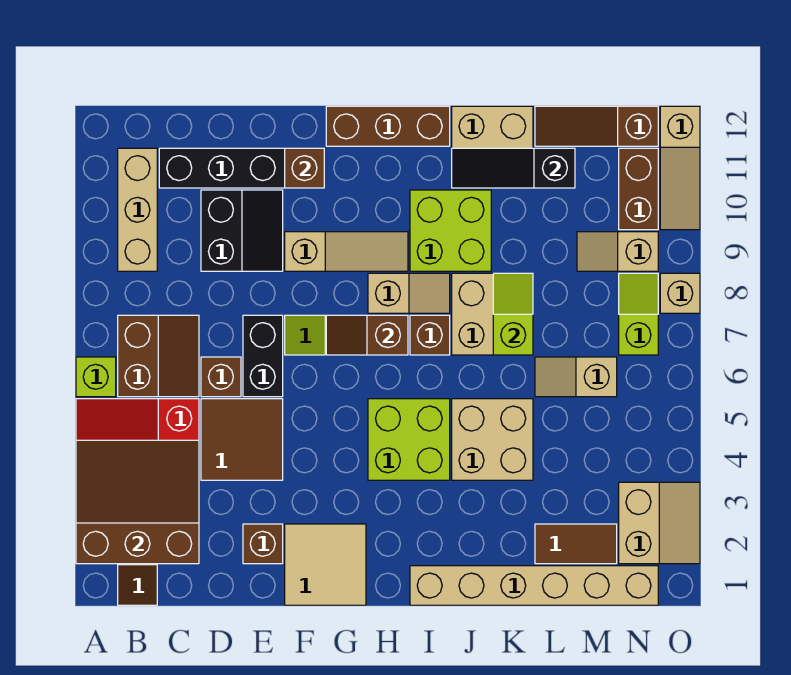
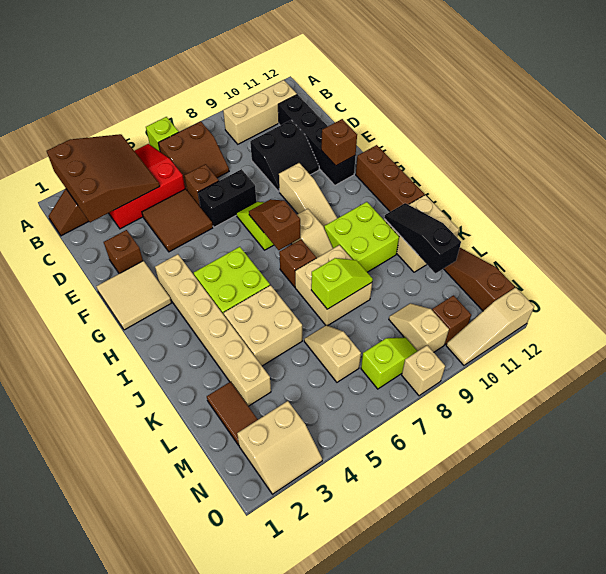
tan brick I1:N1 level 1 -> tan brick G3:L3 level 1
brown brick N10:N11 level 1 -> brown brick N10 level 1

